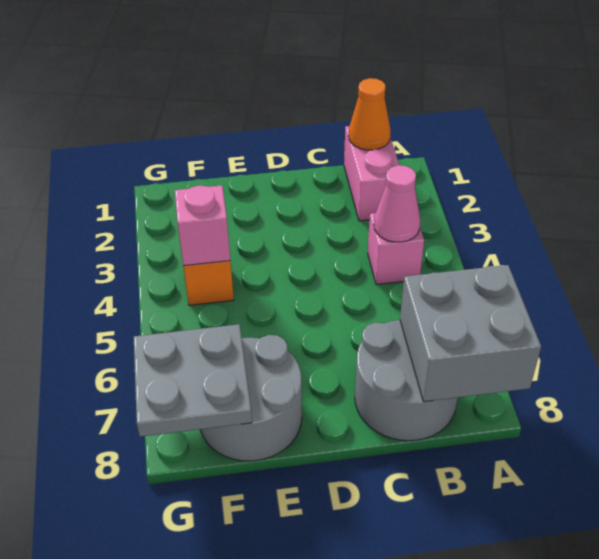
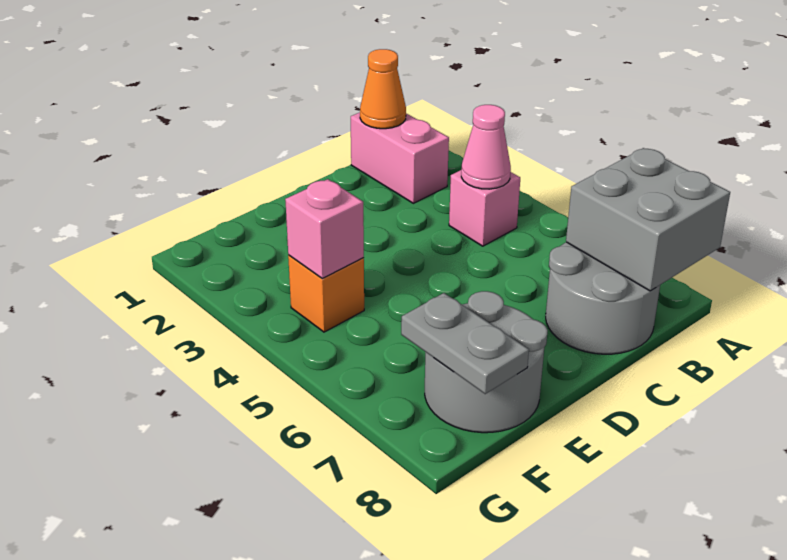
grey plate F7:G8 level 2 -> grey plate F7:F8 level 2

